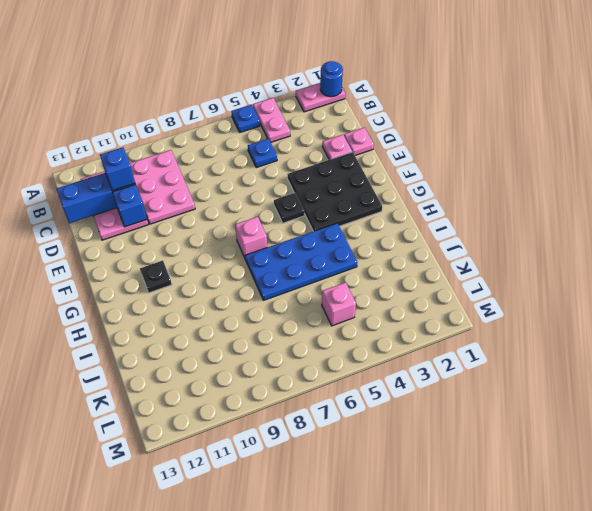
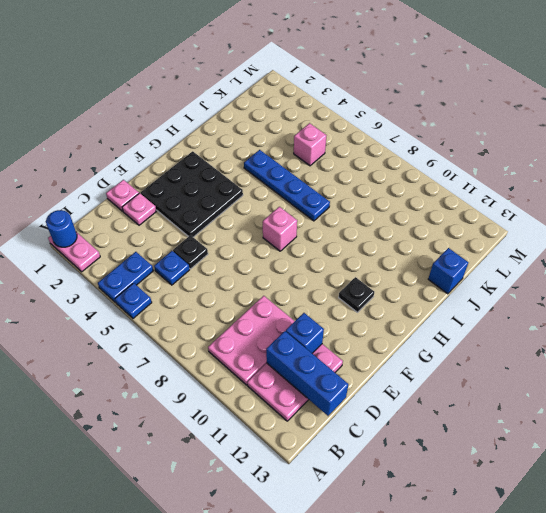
pink plate A4:B4 level 1 -> blue plate A4:B4 level 1
blue brick C11 level 3 -> blue brick J13 level 1
black plate F5 level 1 -> black plate D5 level 1
blue plate H4:I7 level 1 -> blue plate I4:I7 level 1

